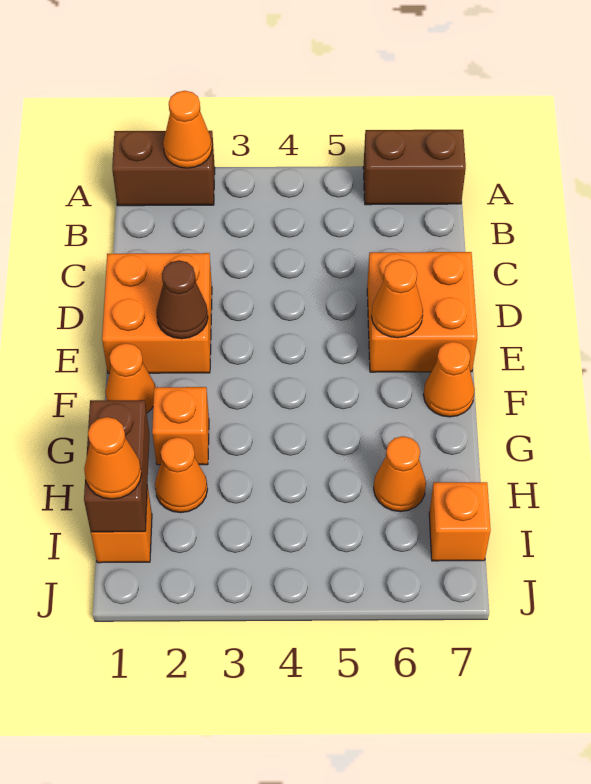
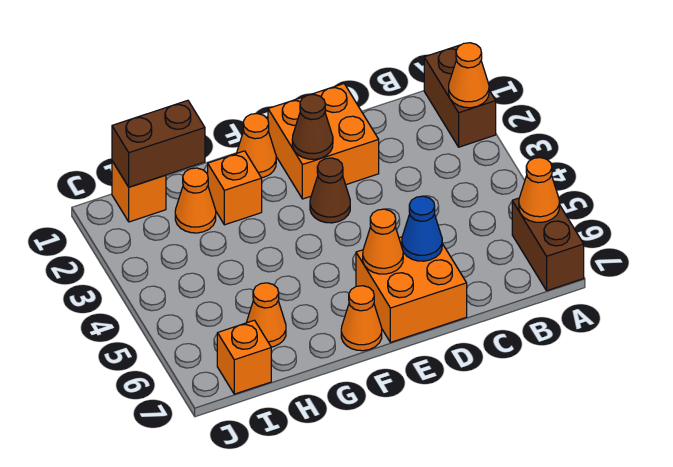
none -> blue cone D6 level 2
none -> brown cone E3 level 1
orange cone I1 level 3 -> orange cone A6 level 2

